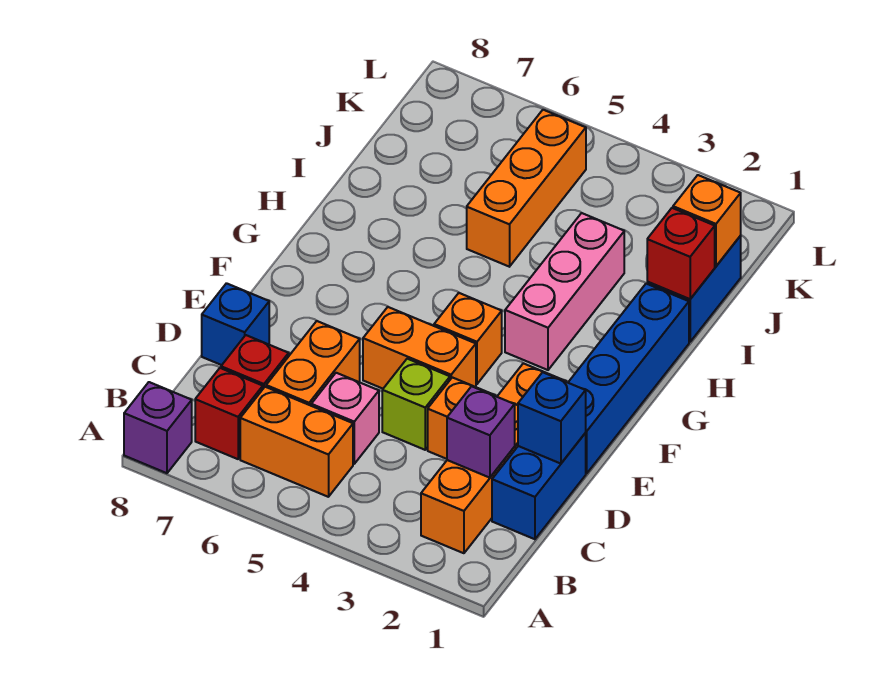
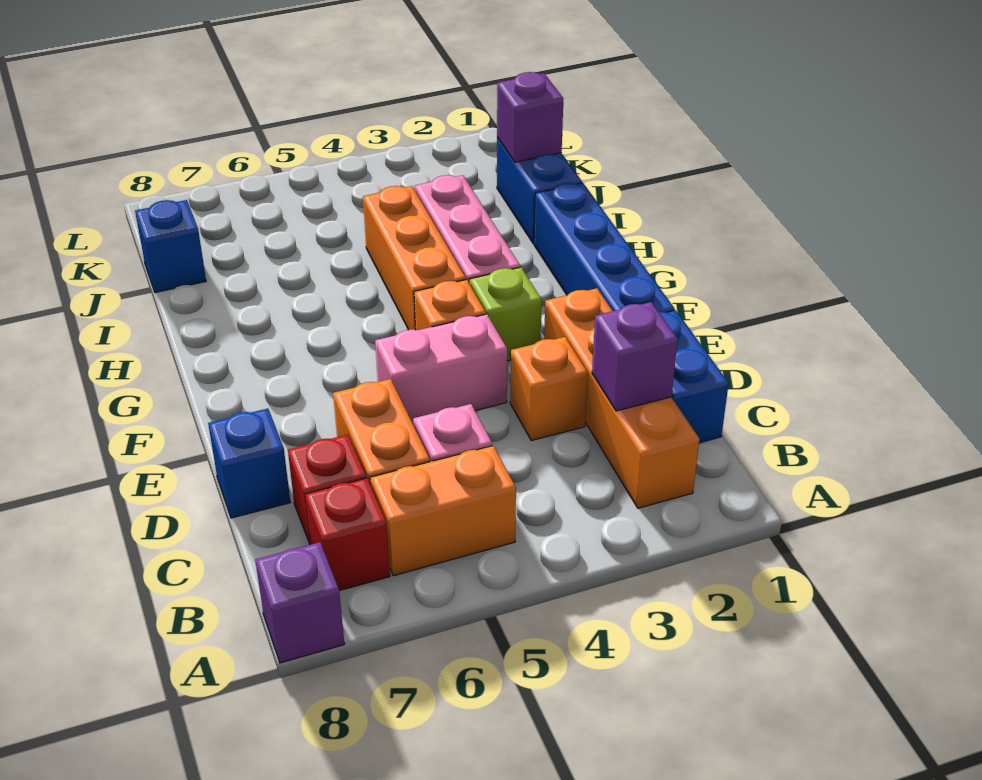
blue brick D1 level 2 -> blue brick J8 level 1
lime brick D4 level 1 -> lime brick F3 level 1
orange brick E4:E5 level 1 -> pink brick E4:E5 level 1
red brick I1 level 2 -> none
orange brick I5:K5 level 1 -> orange brick G4:I4 level 1
orange brick J1 level 2 -> purple brick J1 level 2

